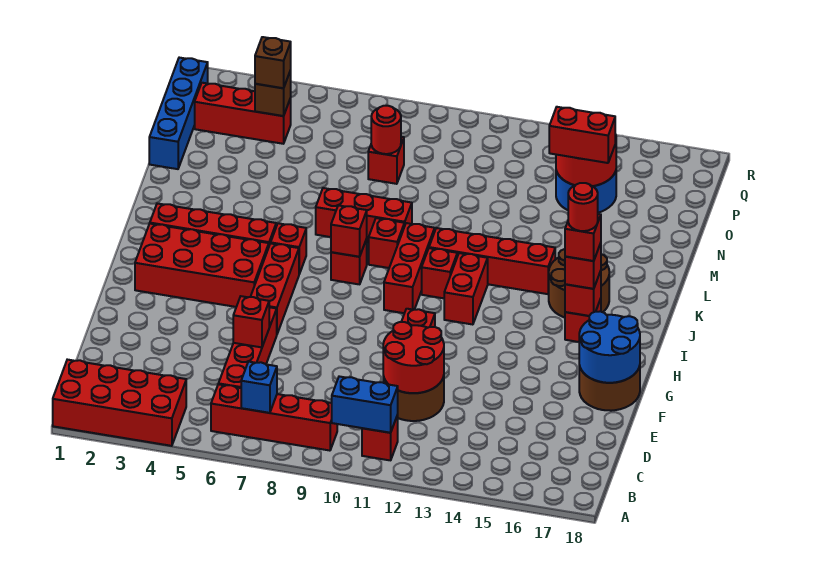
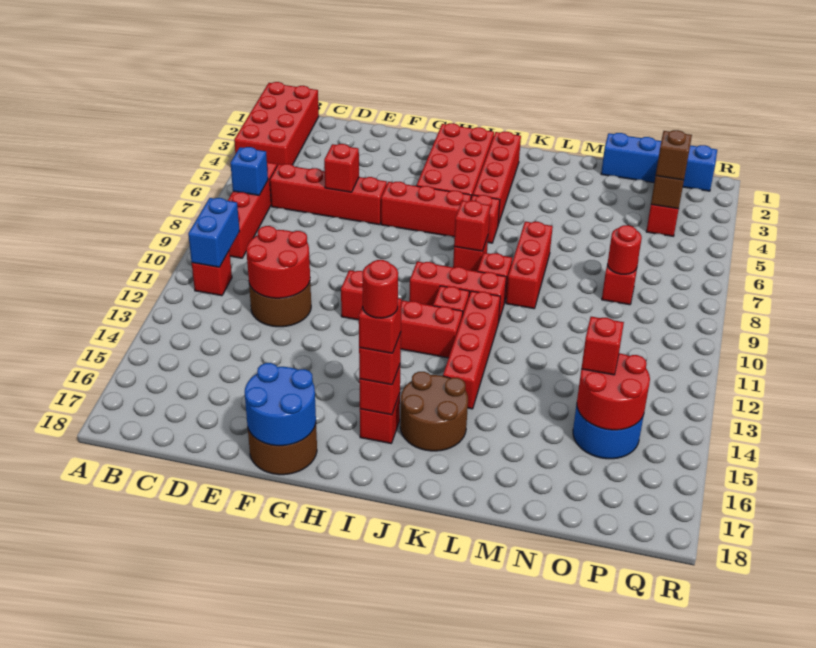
red brick O14:O15 level 3 -> red brick O14 level 3

